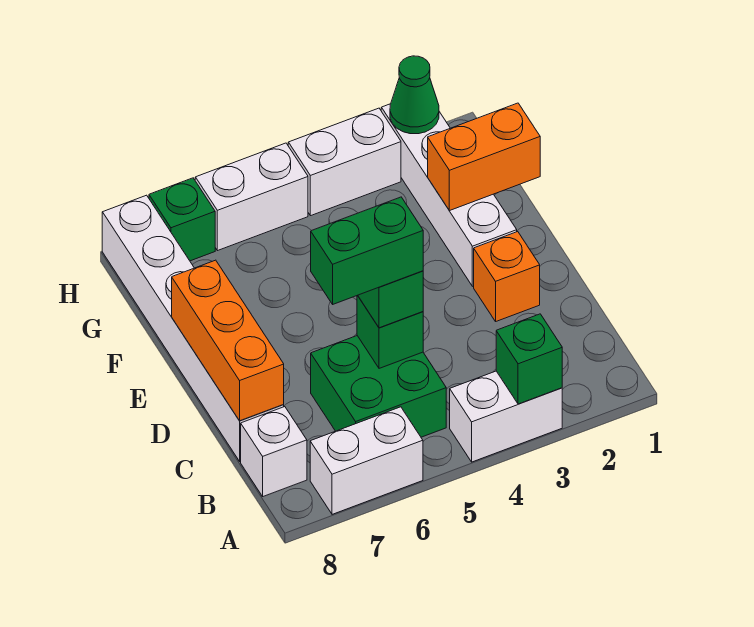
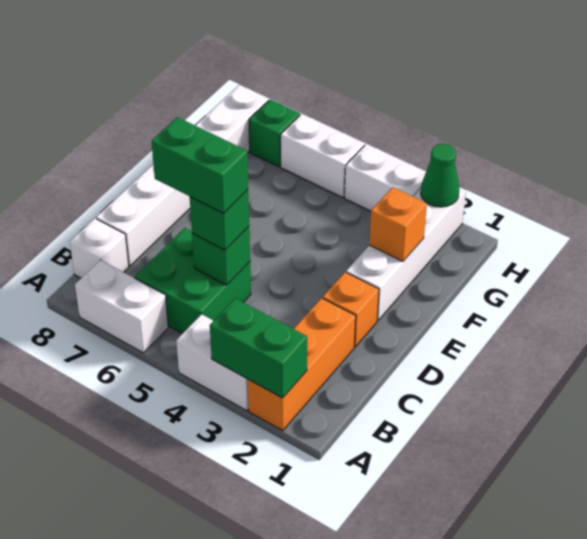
green brick A3 level 2 -> green brick A2:A3 level 2
orange brick C8:E8 level 2 -> orange brick A2:C2 level 1
orange brick F1:F2 level 2 -> orange brick F2 level 2

